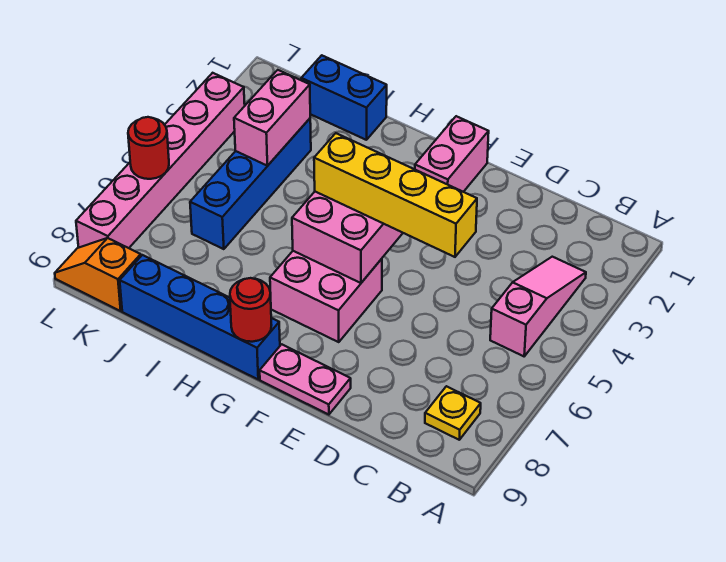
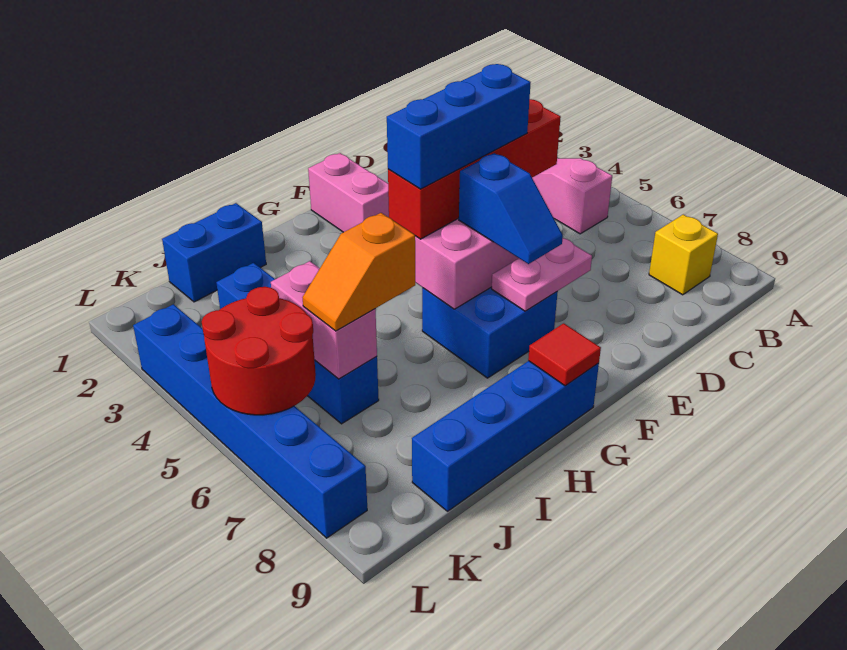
yellow plate B8 level 1 -> yellow brick B8 level 1
yellow brick D5:G5 level 3 -> red brick D5:G5 level 3
none -> blue brick E5:G5 level 4
pink plate E9:F9 level 1 -> pink plate E7:F7 level 2
pink brick F6:G7 level 1 -> blue brick F6:G7 level 1
none -> blue slope F6:F7 level 3 top 6
red round brick G9 level 2 -> red tile G9 level 2
pink brick J3:J4 level 2 -> pink brick J5:J6 level 2
orange slope K9:L9 level 1 top K -> orange slope I6:J6 level 3 top I
pink brick L3:L8 level 1 -> blue brick L3:L8 level 1
red round brick L6 level 2 -> red round brick K5:L6 level 2

